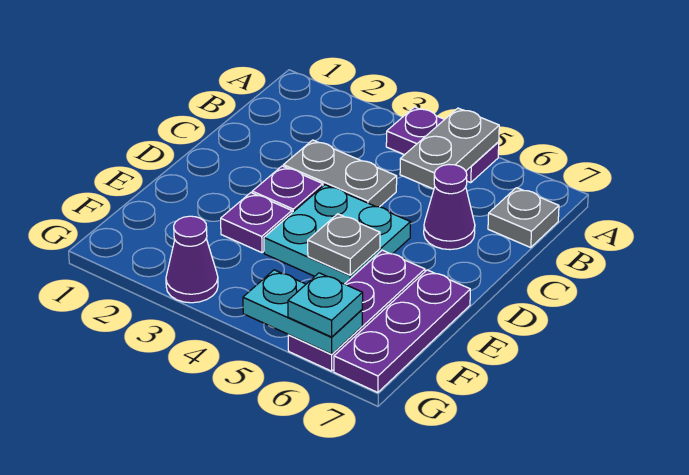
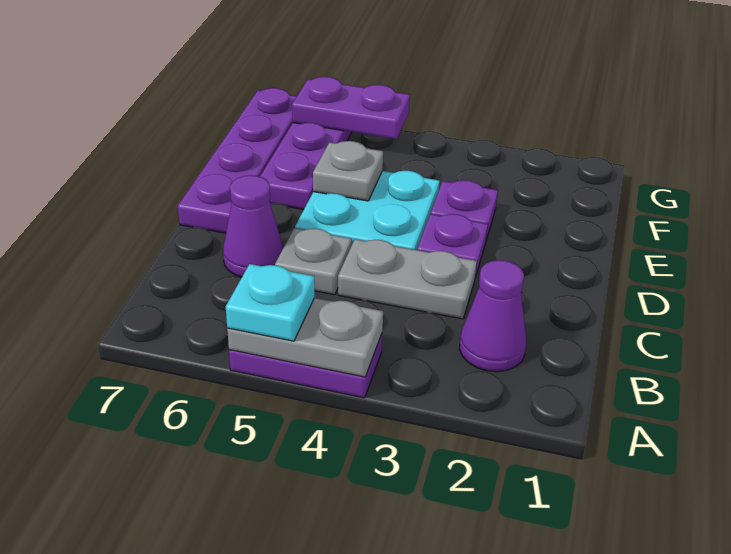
grey plate A5:B5 level 2 -> grey plate A4:A5 level 2
grey plate B7 level 1 -> grey plate C5 level 1
purple plate E7:G7 level 1 -> purple plate D7:G7 level 1
purple cone G3 level 1 -> purple cone B2 level 1
cyan plate G5:G6 level 2 -> purple plate G5:G6 level 2
cyan plate G6 level 3 -> cyan plate A5 level 3

